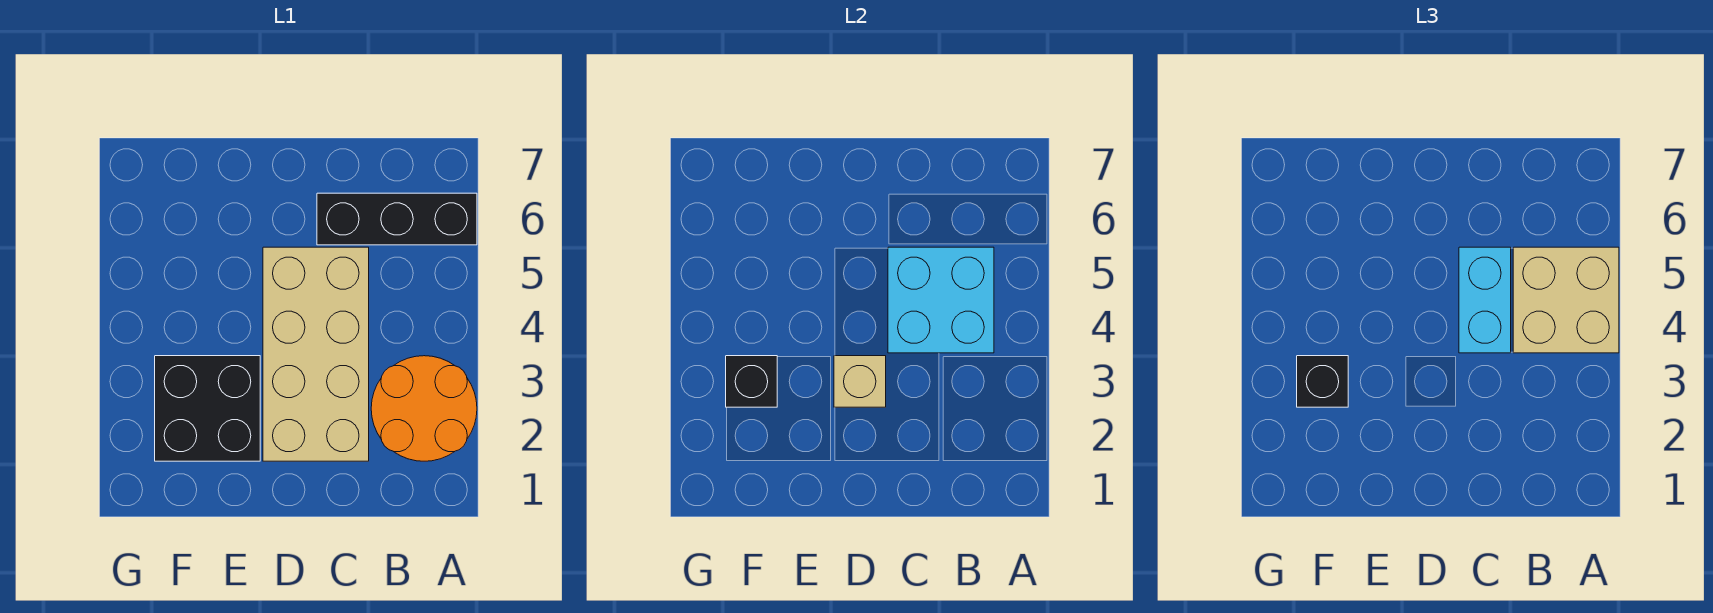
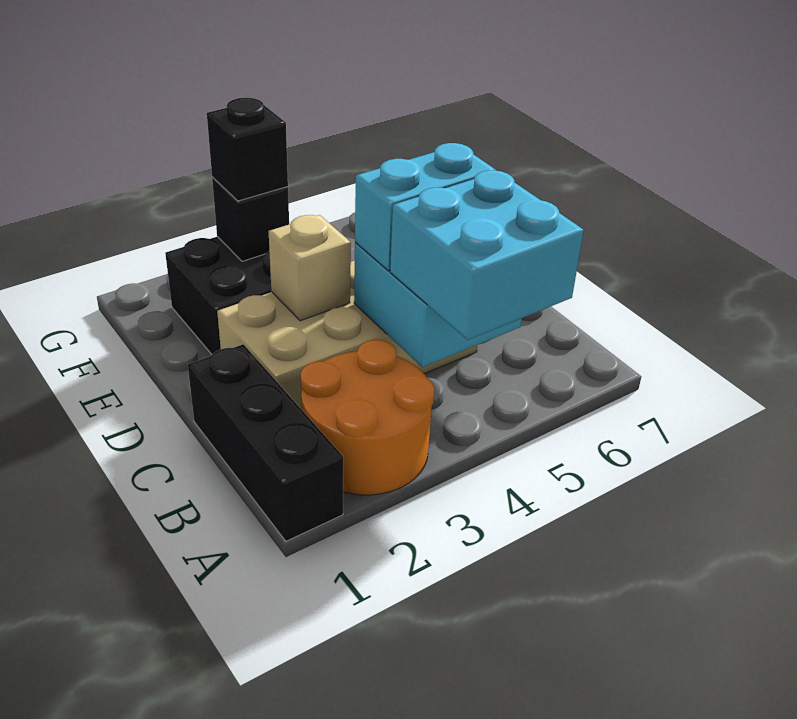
tan brick A4:B5 level 3 -> cyan brick A4:B5 level 3
black brick A6:C6 level 1 -> black brick A1:C1 level 1

